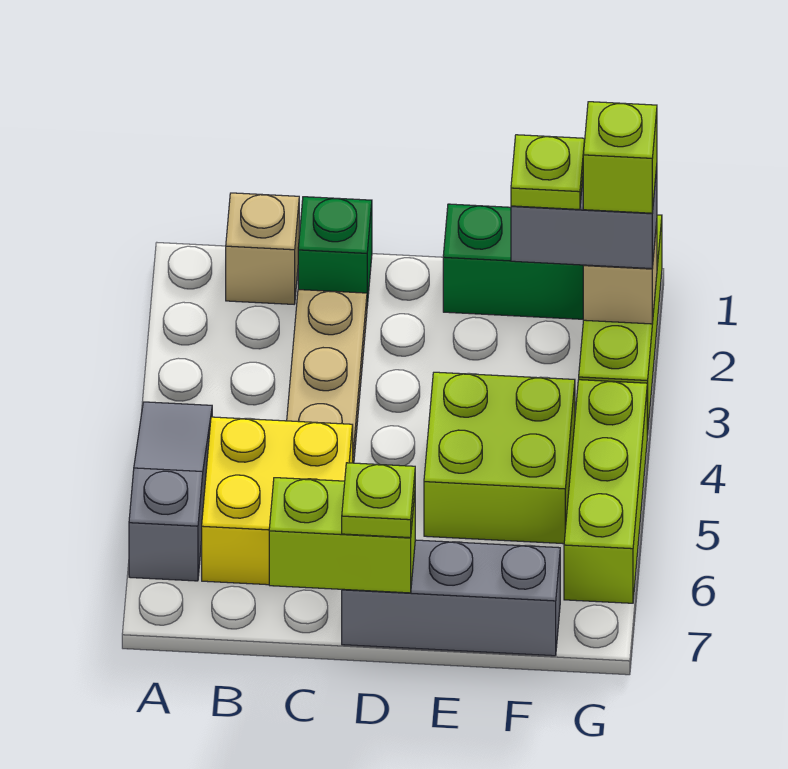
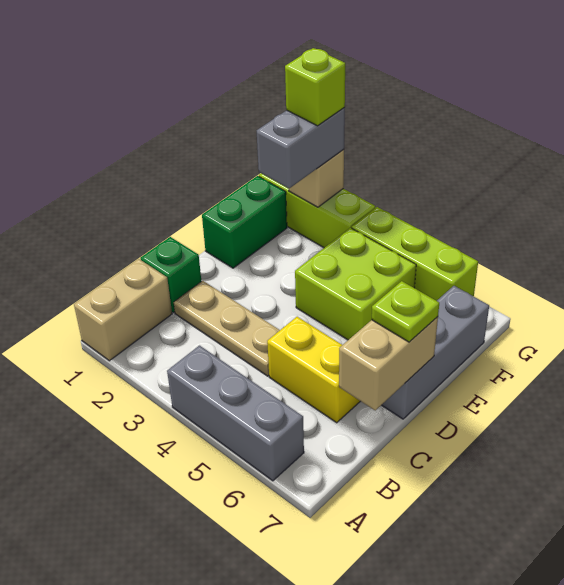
grey slope A4:A6 level 1 top 6 -> grey brick A4:A6 level 1
tan brick B1 level 1 -> tan brick A1:B1 level 1
yellow brick B5:C6 level 1 -> yellow brick C5:C6 level 1
lime brick C7:D7 level 2 -> tan brick C7:D7 level 2
lime plate F2 level 4 -> none

